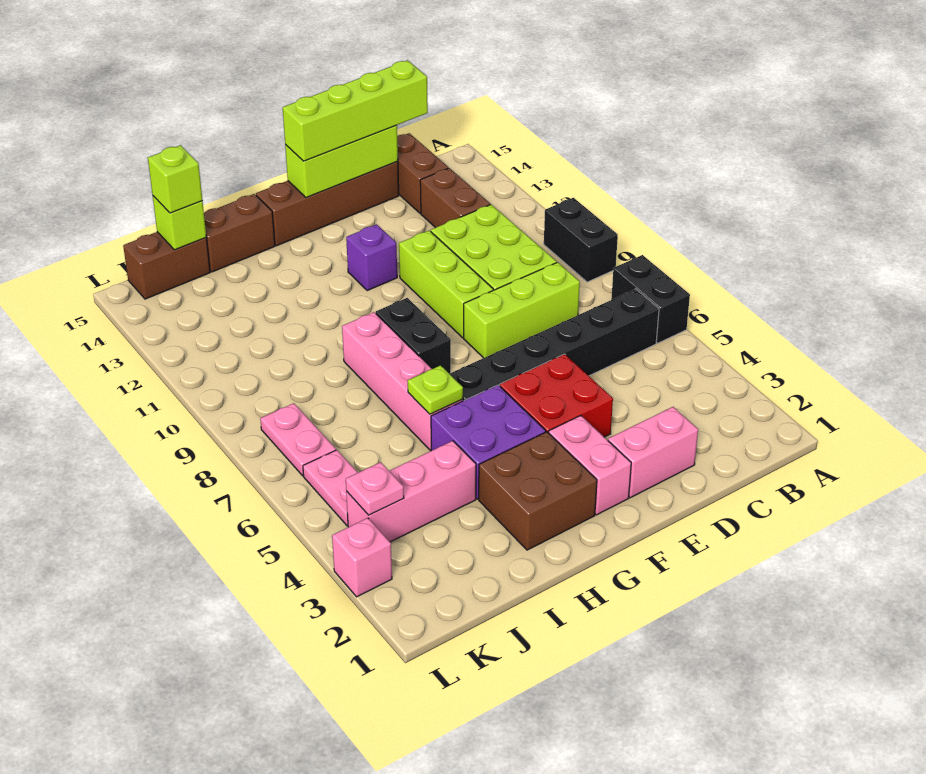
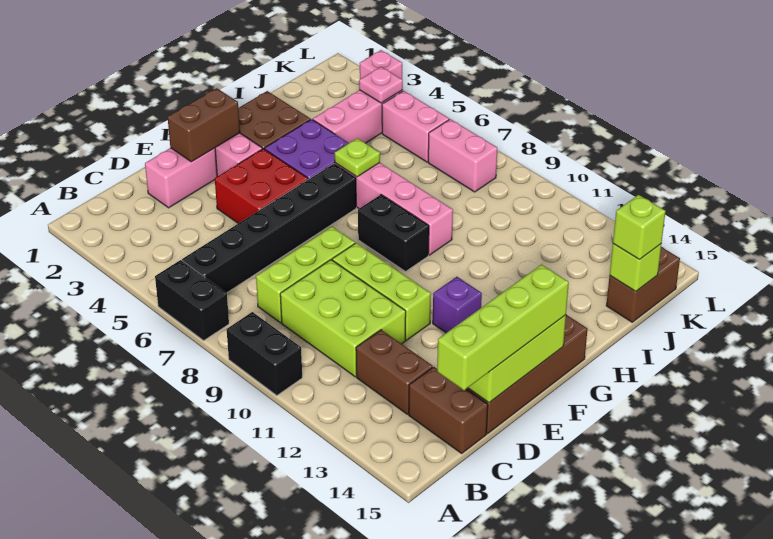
brown brick H15:I15 level 1 -> brown brick E2:F2 level 2
pink plate K5:K6 level 1 -> pink brick K5:K6 level 1
pink plate K7:K8 level 1 -> pink brick K7:K8 level 1

